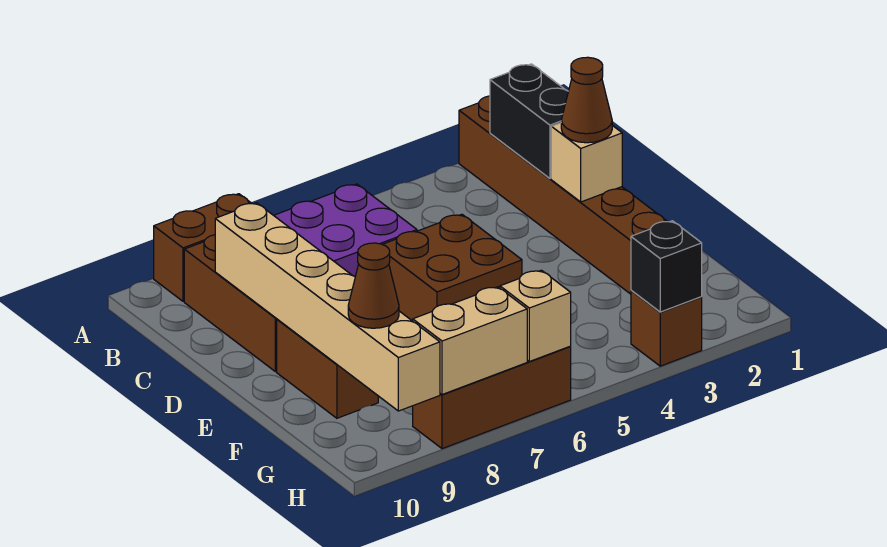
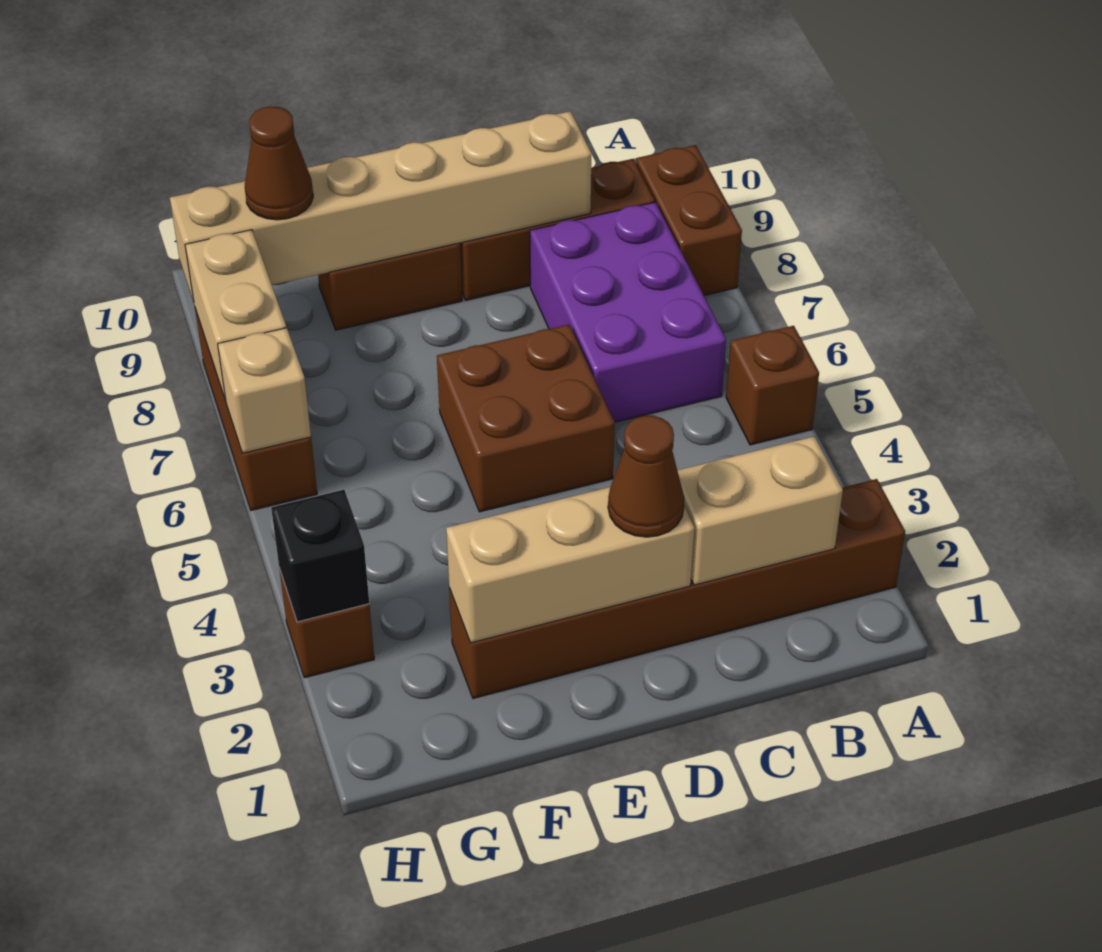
none -> brown brick A5 level 1
black brick B2:C2 level 2 -> tan brick B2:C2 level 2
tan brick D2 level 2 -> tan brick D2:F2 level 2

